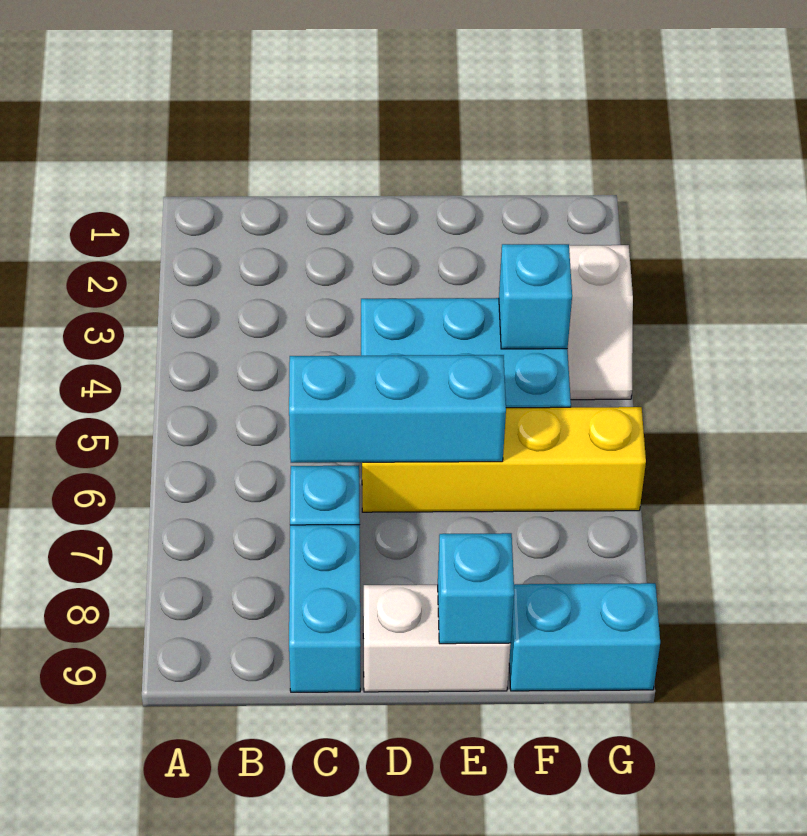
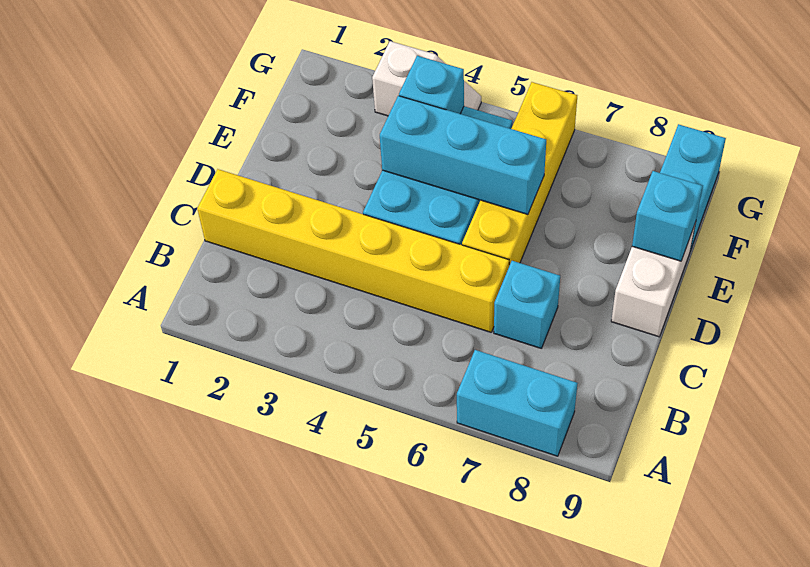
none -> yellow brick C1:C6 level 1
cyan brick C6:E6 level 2 -> cyan brick E4:E6 level 2
cyan brick C8:C9 level 1 -> cyan brick A7:A8 level 1

